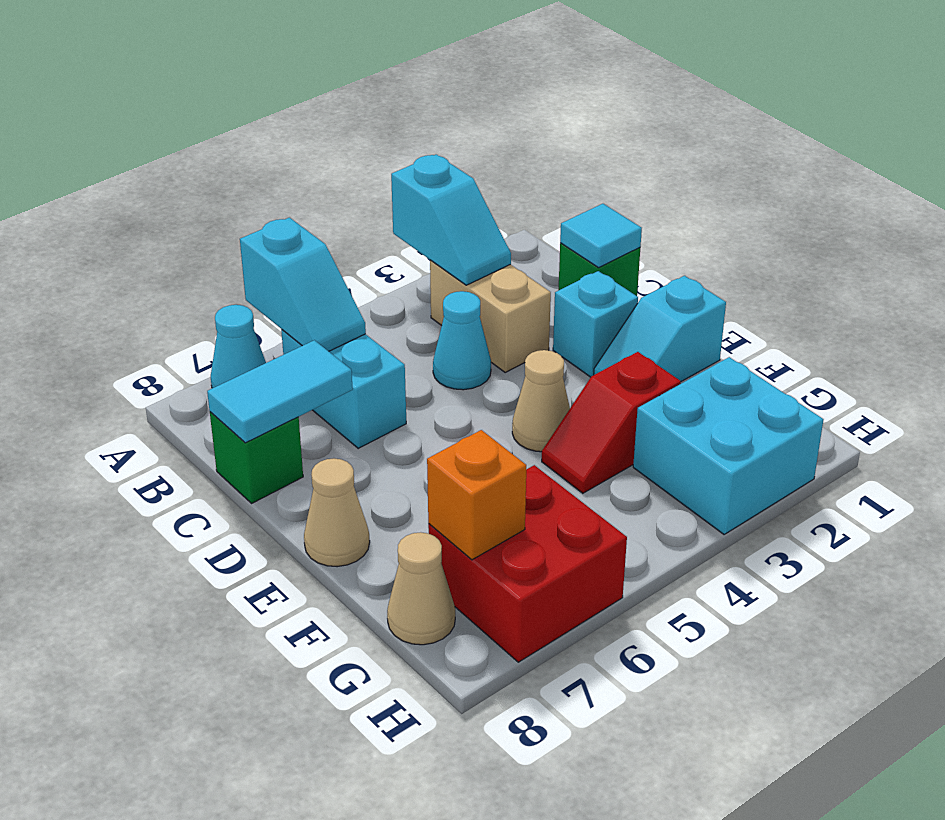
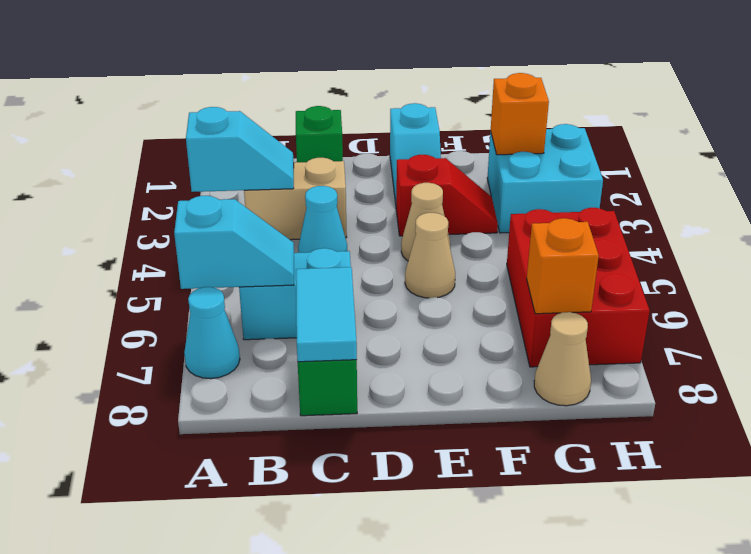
cyan tile C1 level 2 -> none
cyan brick D2 level 1 -> none
tan cone E8 level 1 -> tan cone E5 level 1
red slope F3:F4 level 1 top 3 -> red slope E3:F3 level 1 top E
none -> orange brick G2 level 2
red brick G6:H7 level 1 -> red brick G5:H7 level 1

